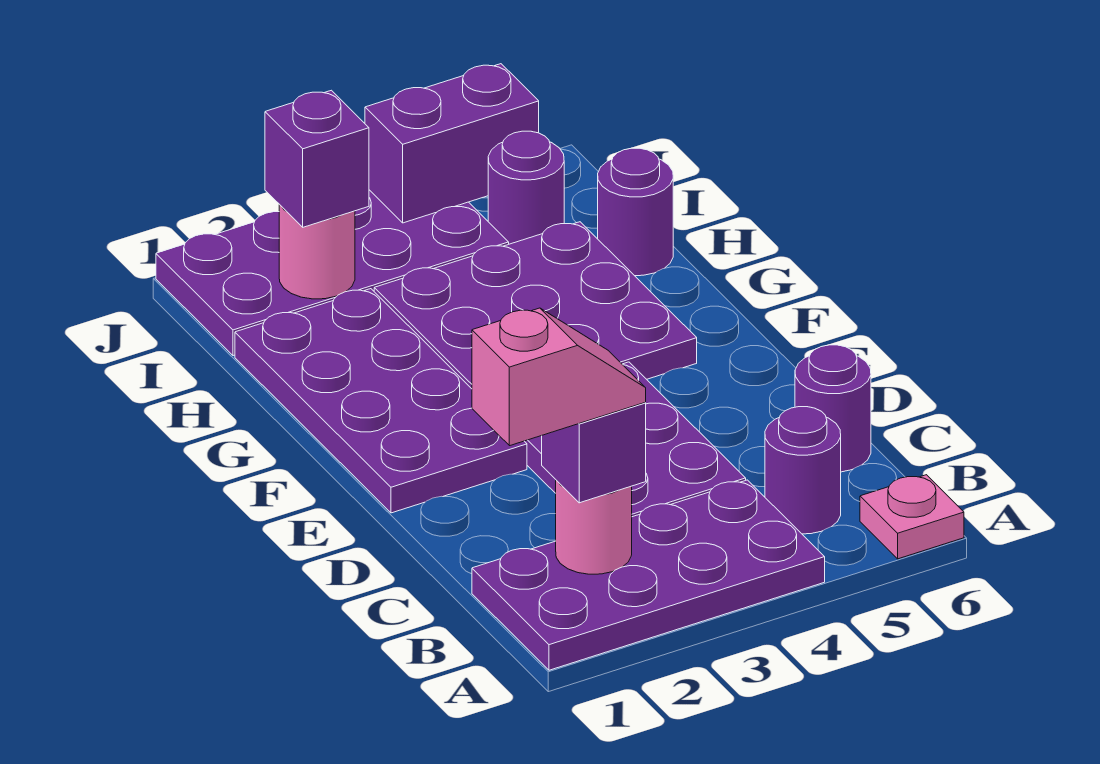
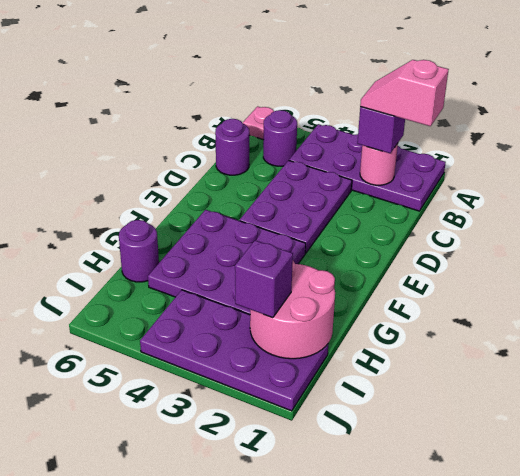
purple plate E1:H2 level 1 -> none
pink round brick I2 level 2 -> pink round brick H1:I2 level 2
purple round brick I5 level 1 -> none
purple brick J4:J5 level 2 -> none

